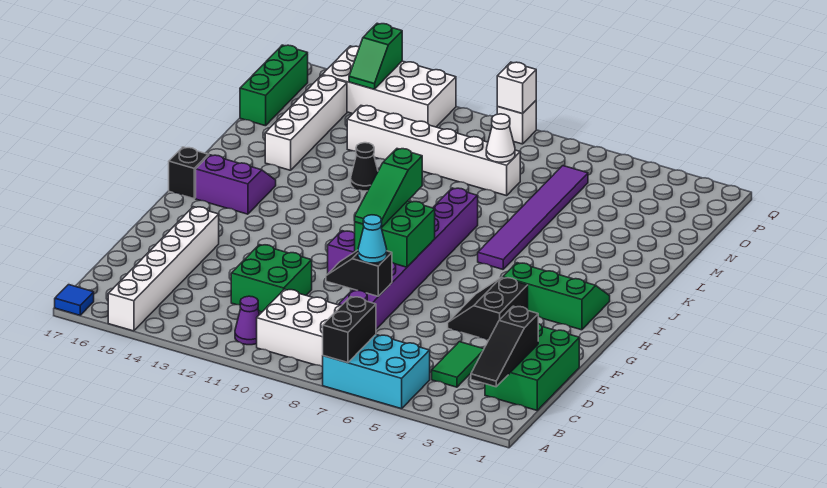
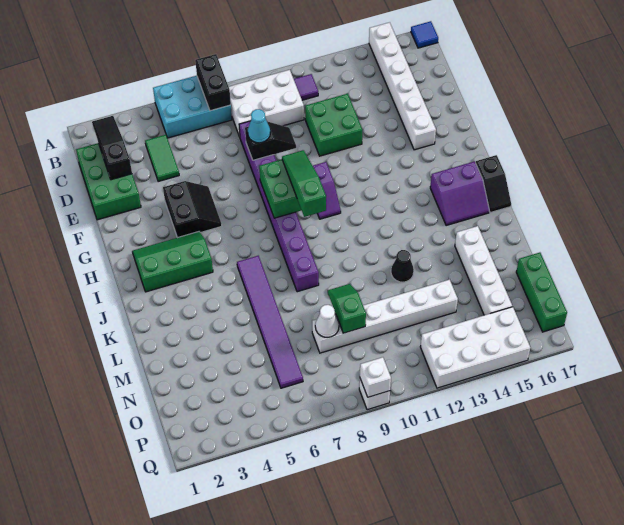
purple cone B11 level 1 -> purple tile B11 level 1
green slope H2:I4 level 1 top H -> green slope H2:I4 level 1 top I
green slope P14:Q14 level 2 top Q -> green slope M9:N9 level 2 top N

